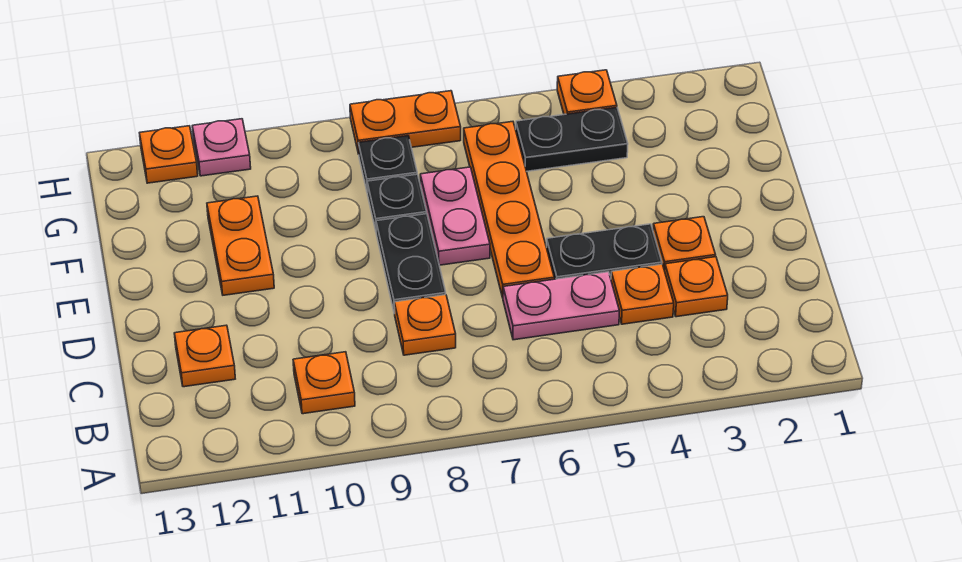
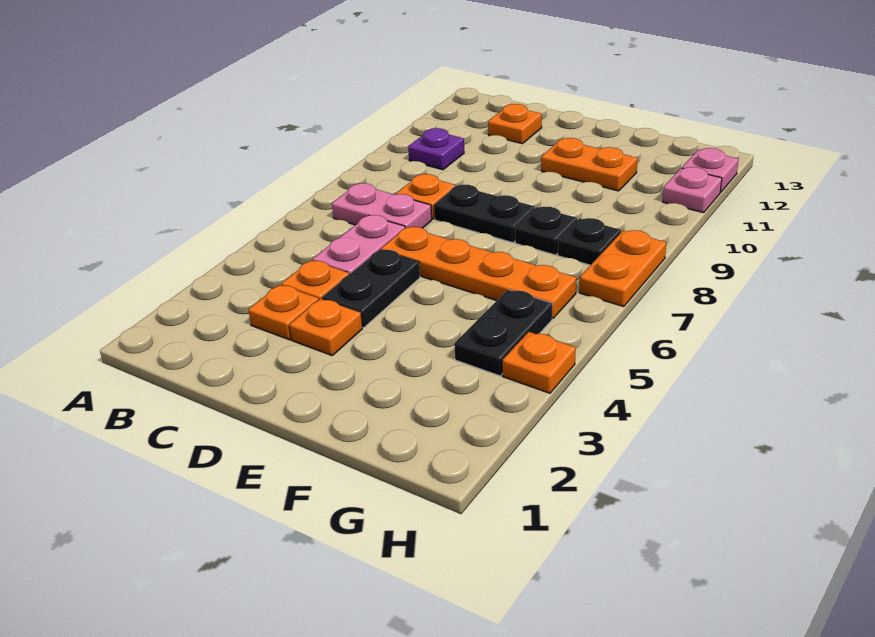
orange plate B10 level 1 -> purple plate B10 level 1
pink plate E7:F7 level 1 -> pink plate B7:C7 level 1
orange plate H12 level 1 -> pink plate H12 level 1

